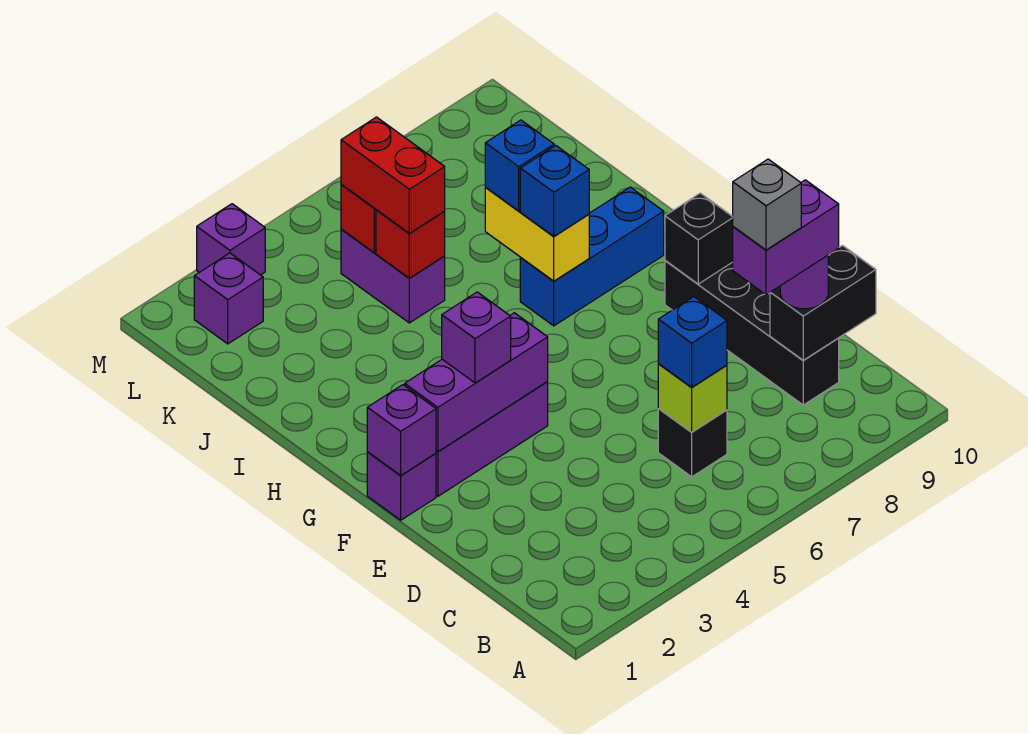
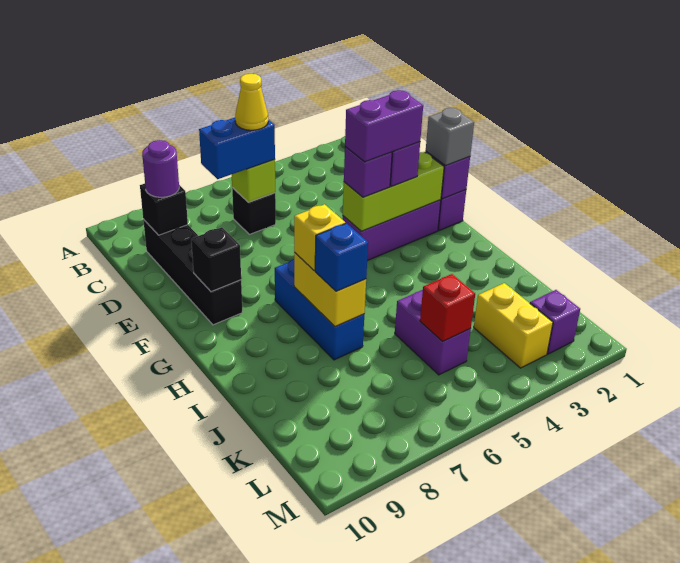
blue brick C6 level 3 -> blue brick C6:C7 level 3
none -> yellow cone C6 level 4
purple brick C8:C9 level 4 -> purple brick F3:F4 level 4
grey brick C8 level 5 -> grey brick F1 level 3
black brick C9:C10 level 2 -> black brick C9 level 2
purple brick F2:F4 level 2 -> lime brick F2:F4 level 2
blue brick H7:H9 level 1 -> blue brick G7:I7 level 1
blue brick H7 level 3 -> yellow brick H7 level 3
red brick J5 level 2 -> none
red brick J5:K5 level 3 -> none
none -> yellow brick K3:L3 level 1
purple brick M3 level 1 -> purple brick F4 level 3

